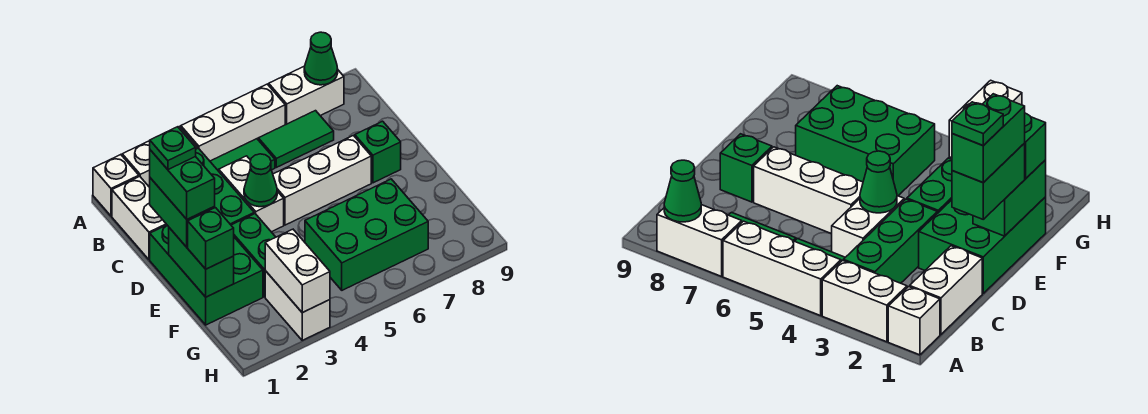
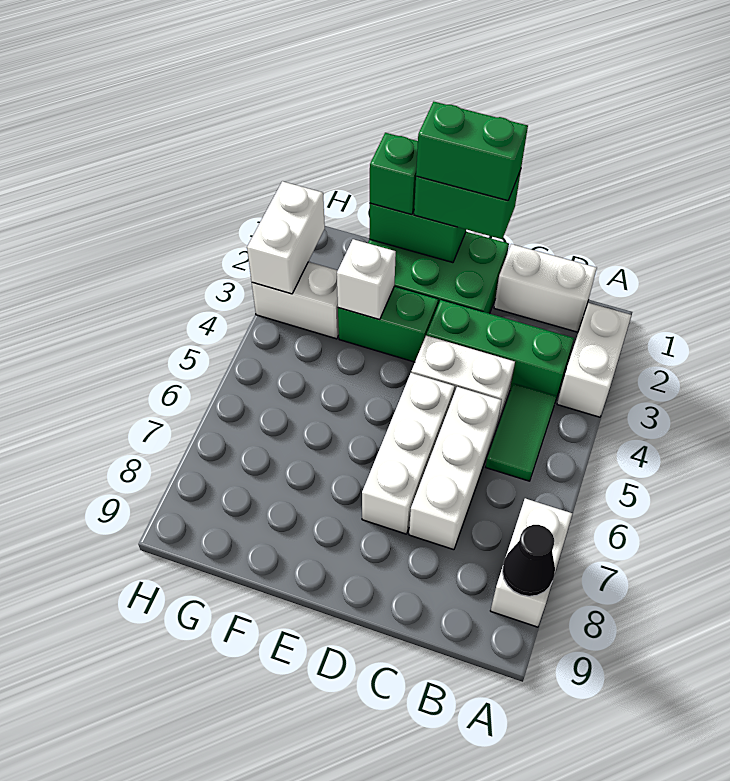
white brick A1 level 1 -> white brick F3 level 2
white brick A4:A6 level 1 -> white brick C5:C7 level 1
green cone A8 level 2 -> black cone A8 level 2
green tile B6:B7 level 1 -> none
green plate D1 level 5 -> none
green cone D4 level 2 -> none
green brick D8 level 1 -> none
green brick F5:G7 level 1 -> none
white brick G3:H3 level 2 -> white brick H2:H3 level 2

